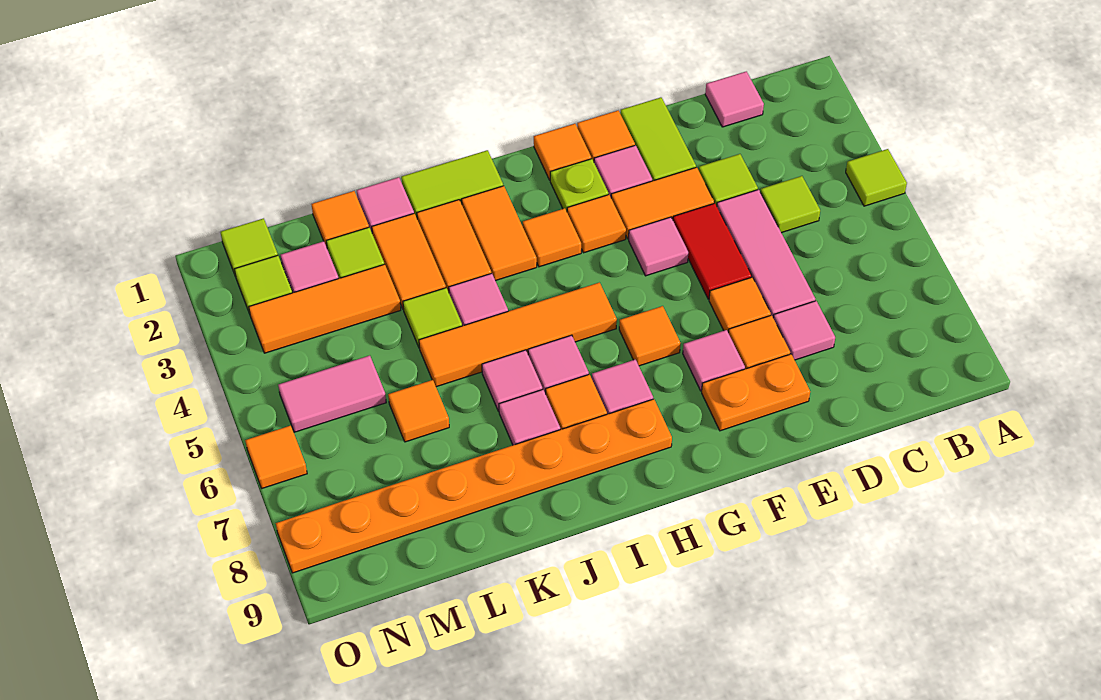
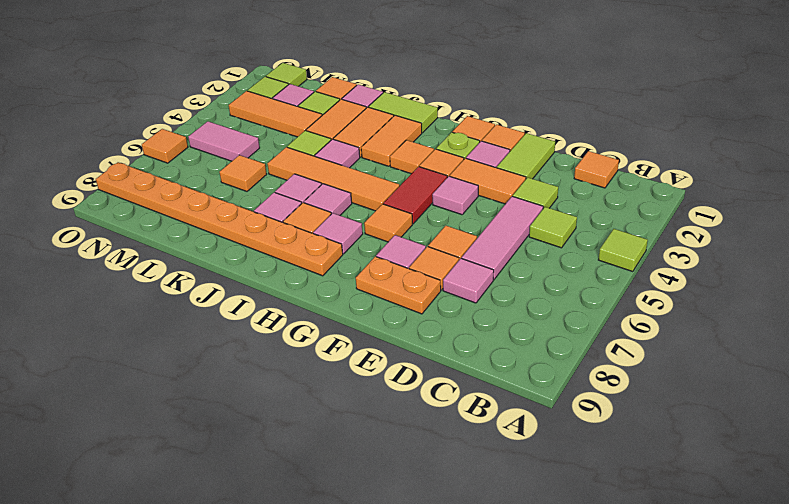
pink tile C1 level 1 -> orange tile C1 level 1
red tile E4:E5 level 1 -> red tile G4:G5 level 1

